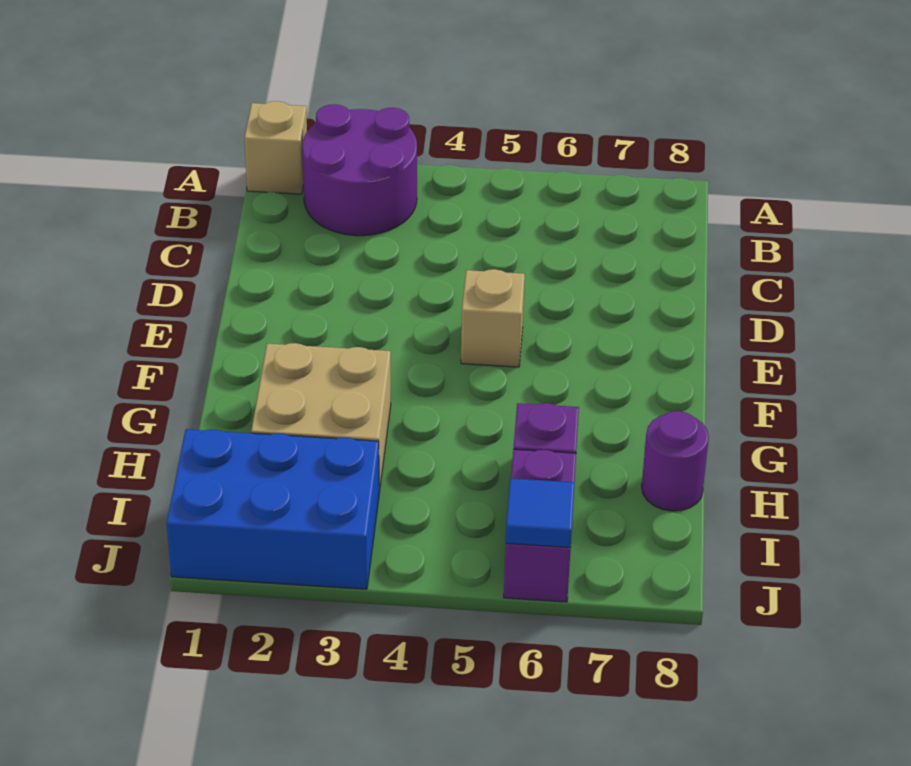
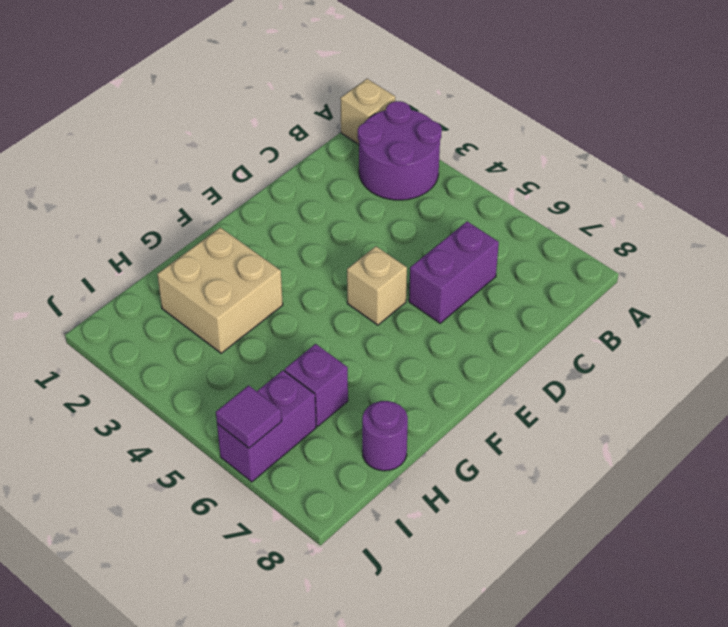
none -> purple brick C6:D6 level 1
blue brick I1:J3 level 1 -> none
blue tile J6 level 2 -> purple tile J6 level 2

